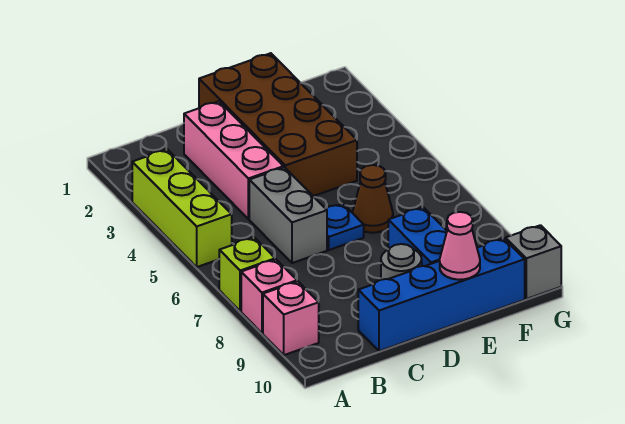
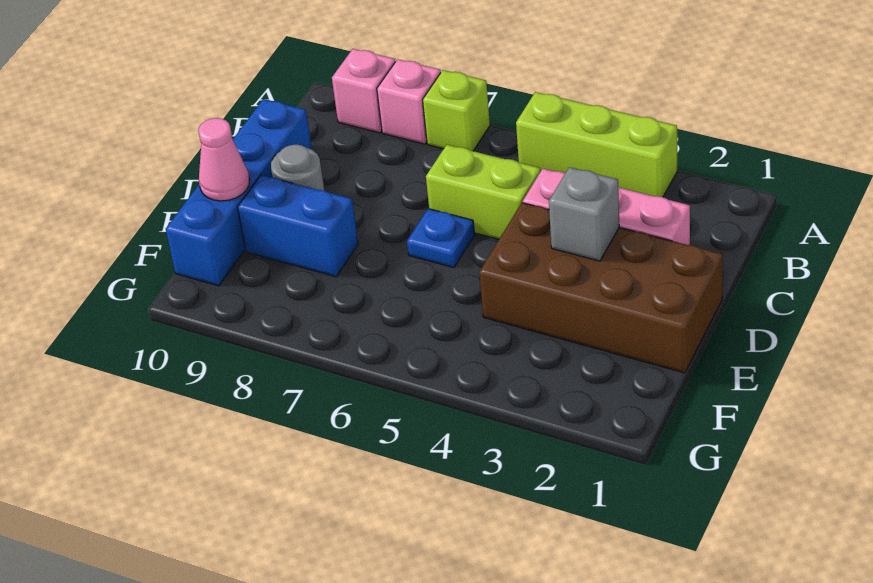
grey brick C5:C6 level 1 -> lime brick C5:C6 level 1
brown cone E6 level 1 -> none
grey brick G10 level 1 -> grey brick D3 level 2

